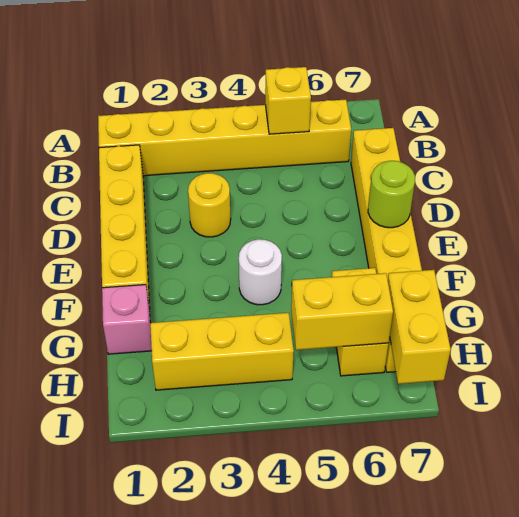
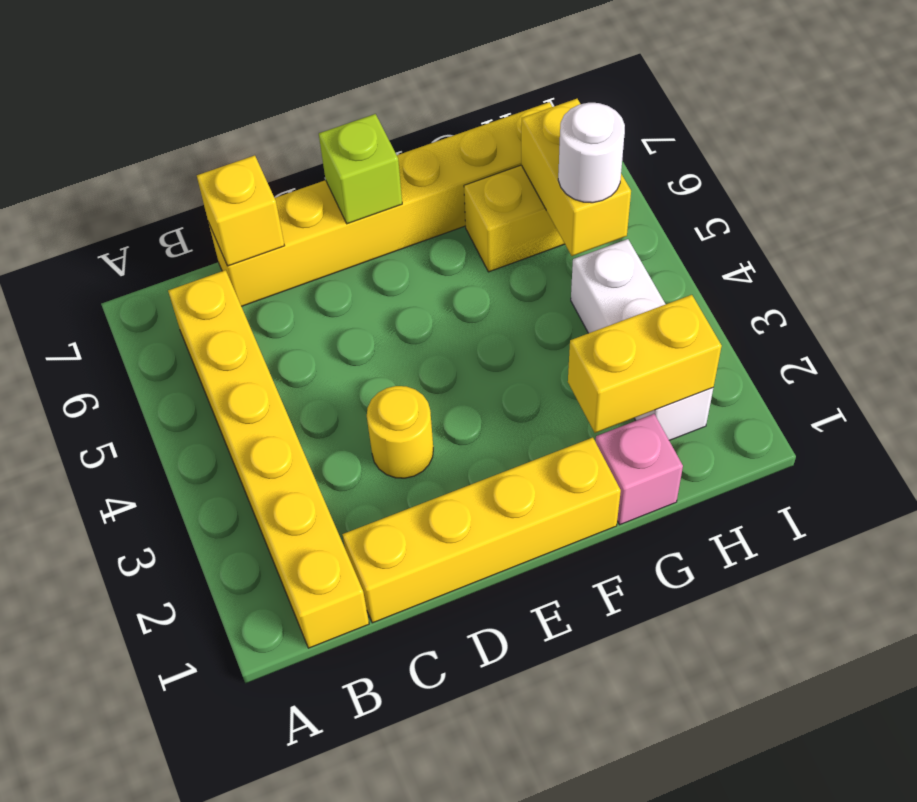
yellow brick B5 level 2 -> yellow brick C7 level 2
lime round brick E7 level 2 -> lime brick E7 level 2
white round brick F4 level 1 -> white round brick H5 level 3
yellow brick H2:H4 level 1 -> white brick H2:H4 level 1
yellow brick H7:I7 level 2 -> yellow brick G2:H2 level 2

